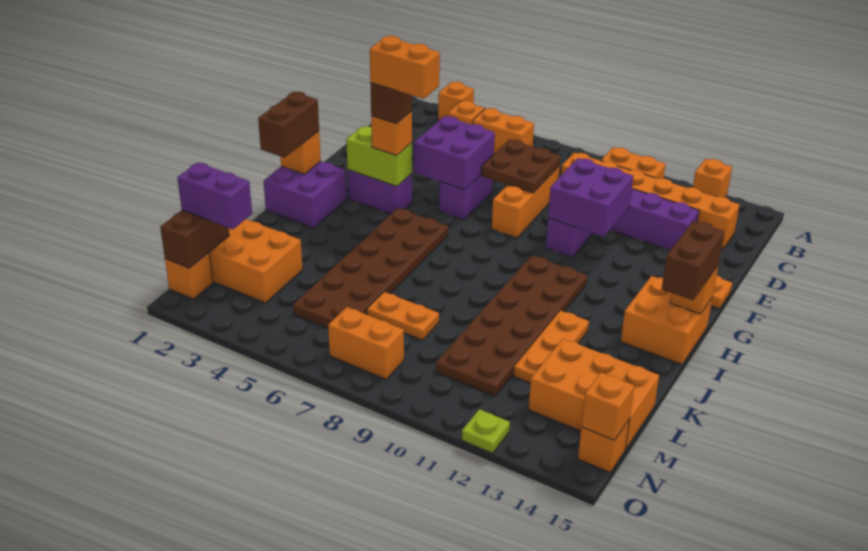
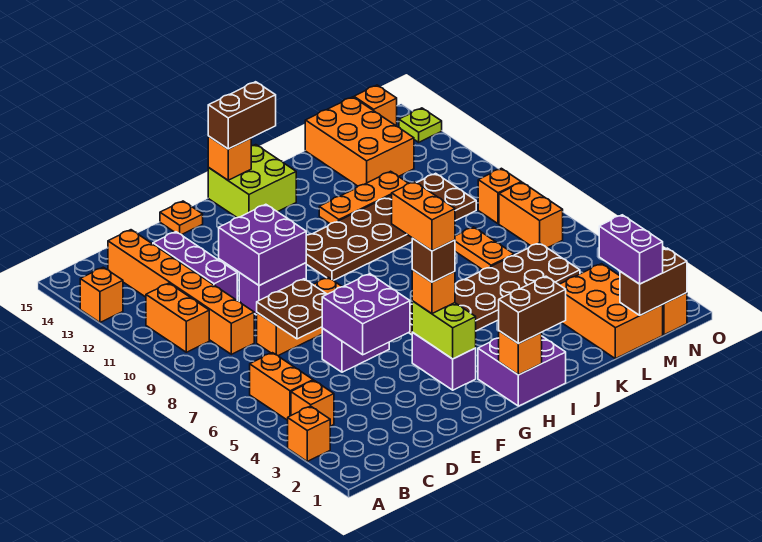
orange brick H14:I15 level 1 -> lime brick H14:I15 level 1
orange brick N15 level 2 -> orange brick N9 level 1
lime plate O12 level 1 -> lime plate O14 level 1

